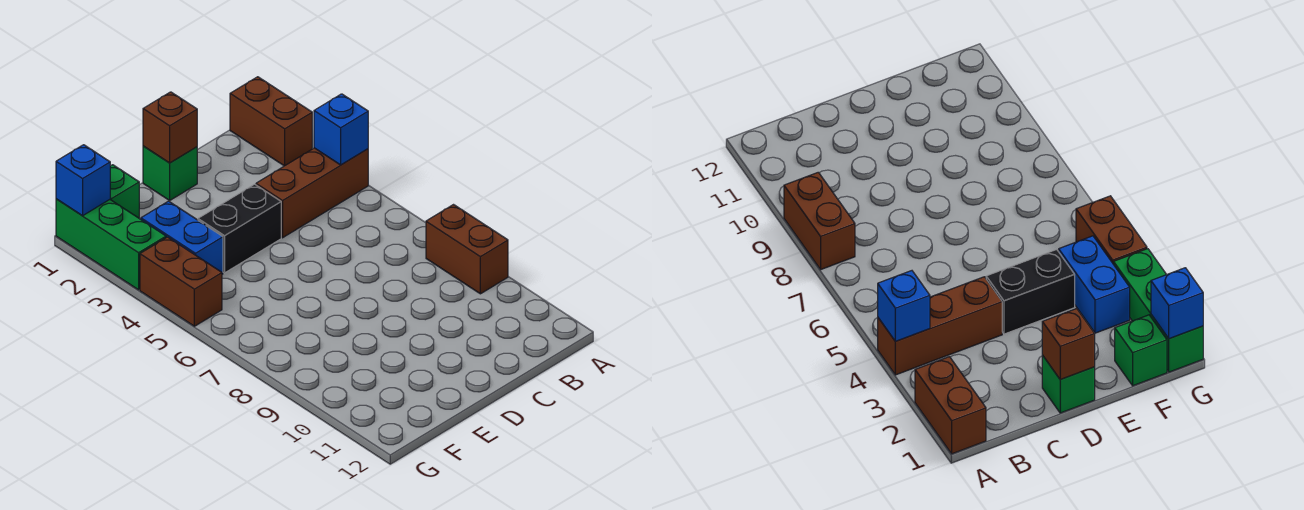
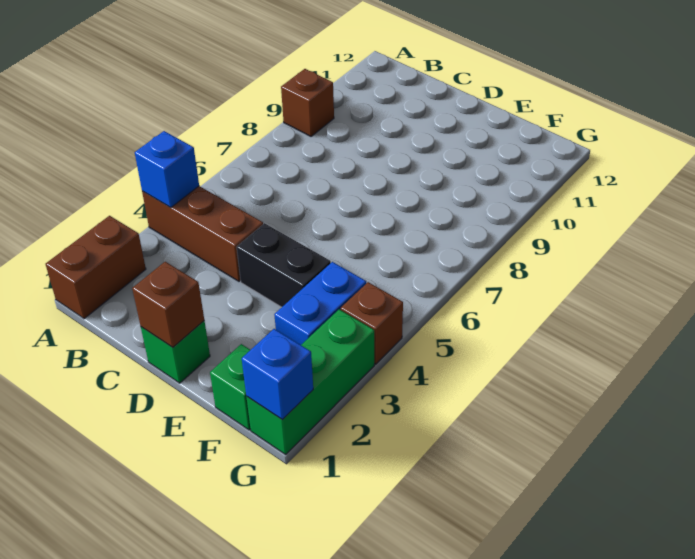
brown brick A8:A9 level 1 -> brown brick A9 level 1
brown brick G4:G5 level 1 -> brown brick G4 level 1

